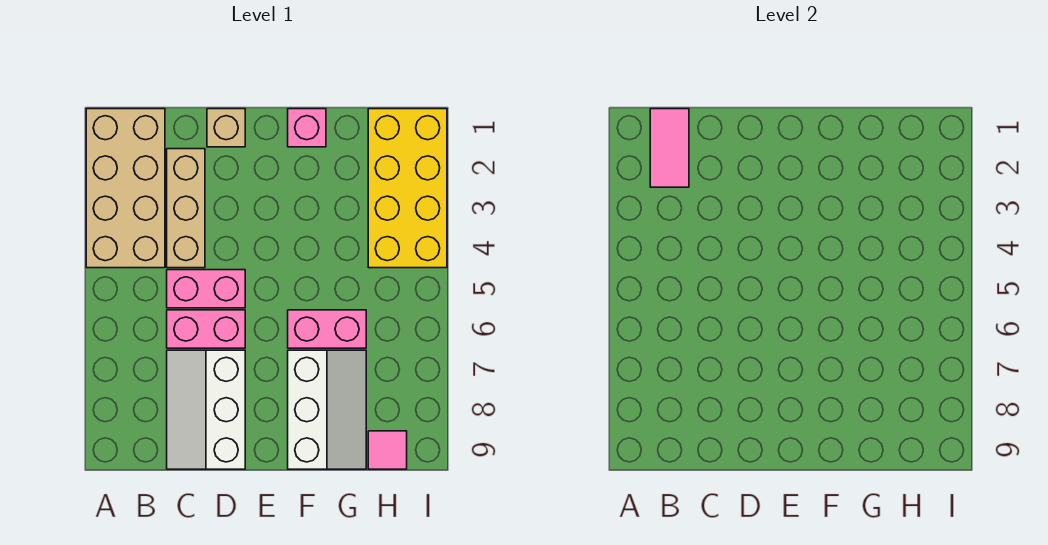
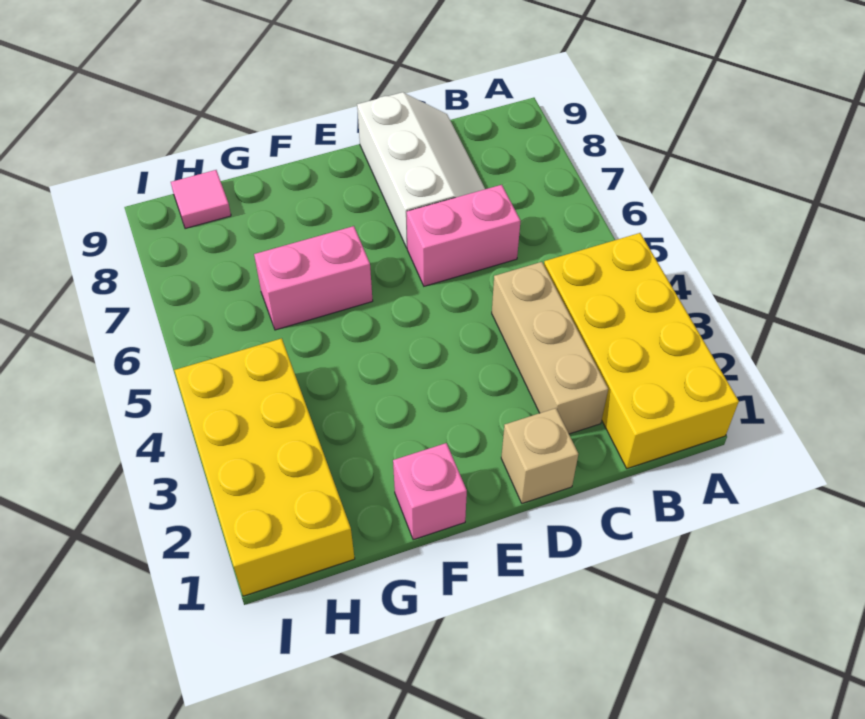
tan brick A1:B4 level 1 -> yellow brick A1:B4 level 1
pink tile B1:B2 level 2 -> none
pink brick C5:D5 level 1 -> none
white slope F7:G9 level 1 top F -> none

